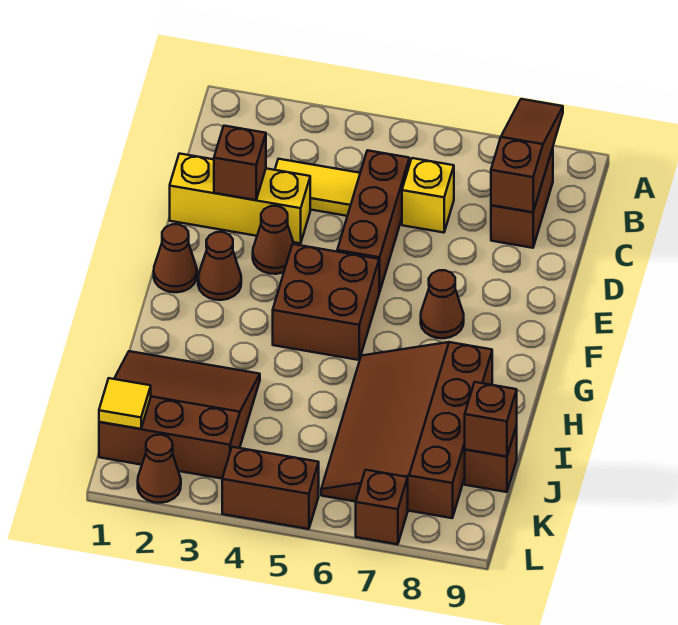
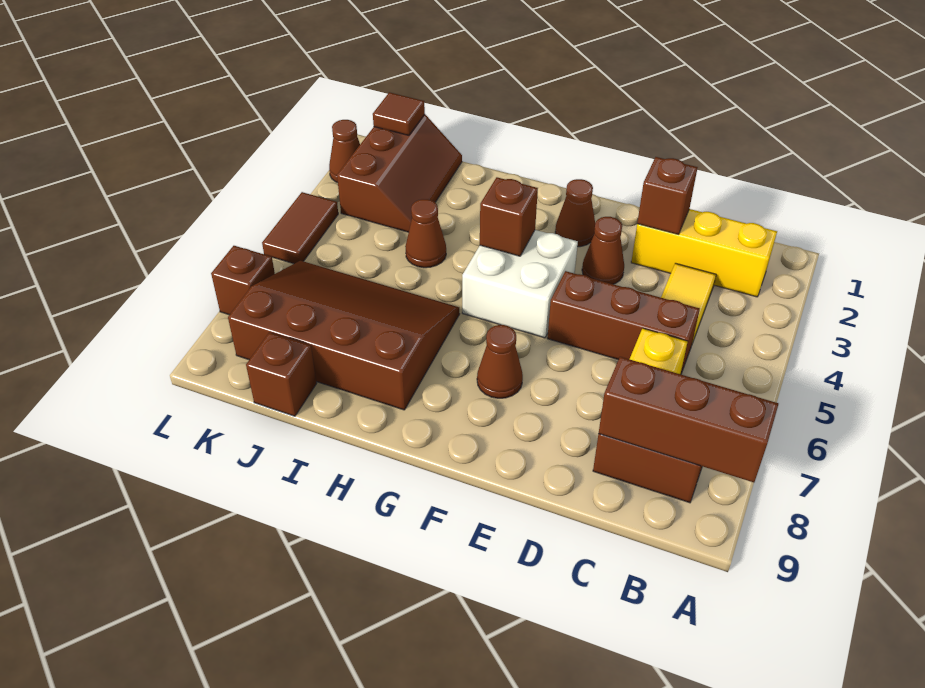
brown slope A8:C8 level 2 top C -> brown brick A8:C8 level 2
yellow brick D1:D3 level 1 -> yellow brick B2:D2 level 1
brown cone F1 level 1 -> brown cone I4 level 1
brown brick F4:G5 level 1 -> white brick F4:G5 level 1
brown slope I1:K3 level 1 top K -> brown slope J1:K3 level 1 top K
brown brick J9 level 2 -> brown brick G4 level 2
yellow tile K1 level 2 -> brown tile K1 level 2
brown brick L4:L5 level 1 -> brown tile L4:L5 level 1

